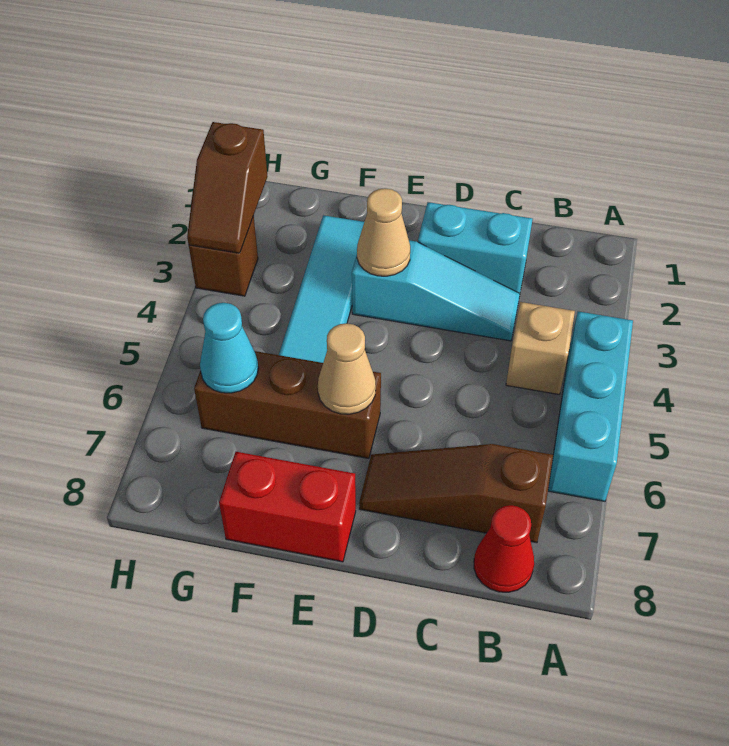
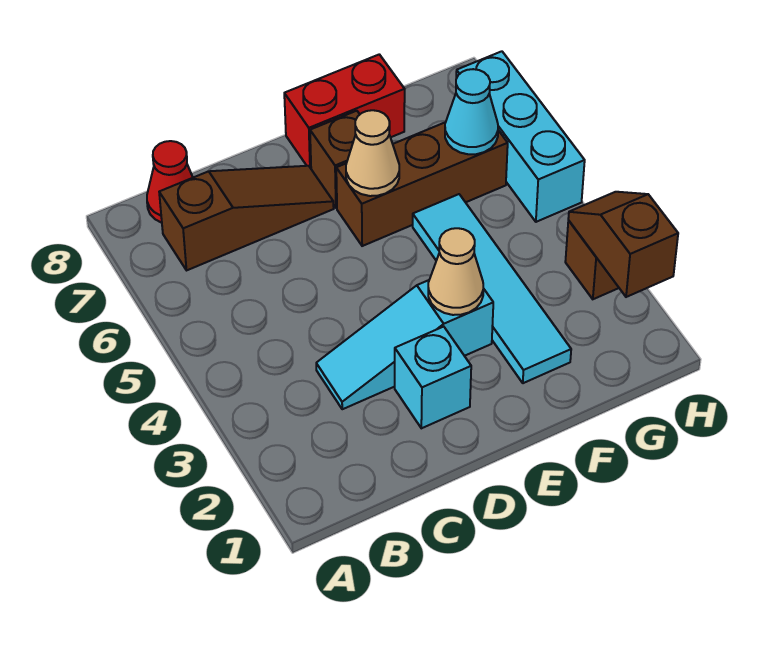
cyan brick A4:A6 level 1 -> cyan brick H5:H7 level 1
tan brick B4 level 1 -> none
cyan brick C2:D2 level 1 -> cyan brick D2 level 1
none -> brown brick E7 level 1

